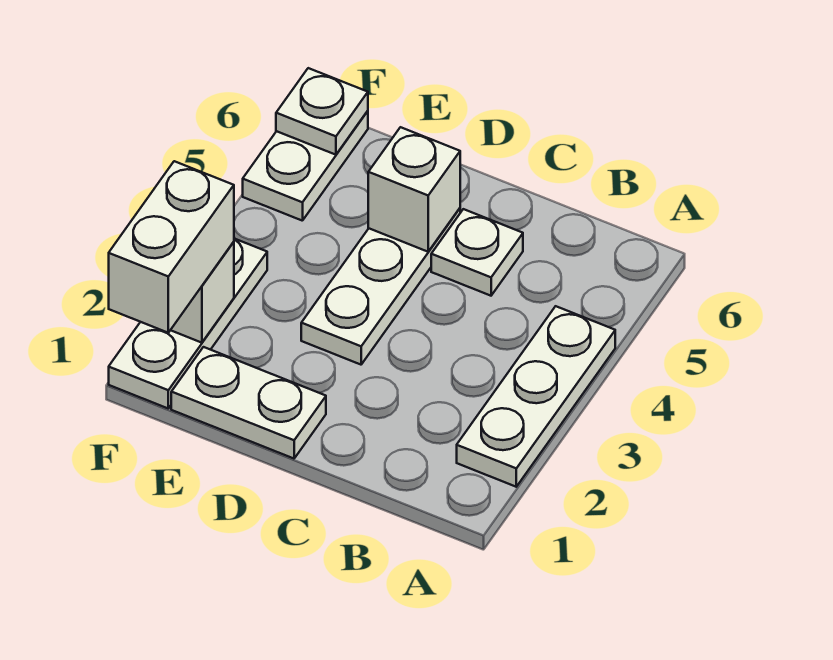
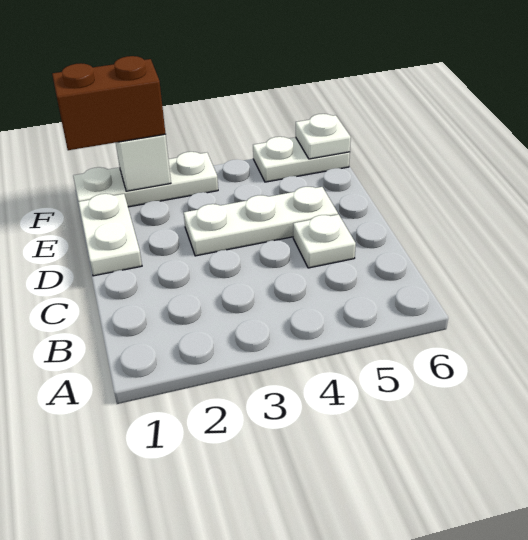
white plate A2:A4 level 1 -> none
white brick D5 level 2 -> none
white brick F1:F2 level 3 -> brown brick F1:F2 level 3

